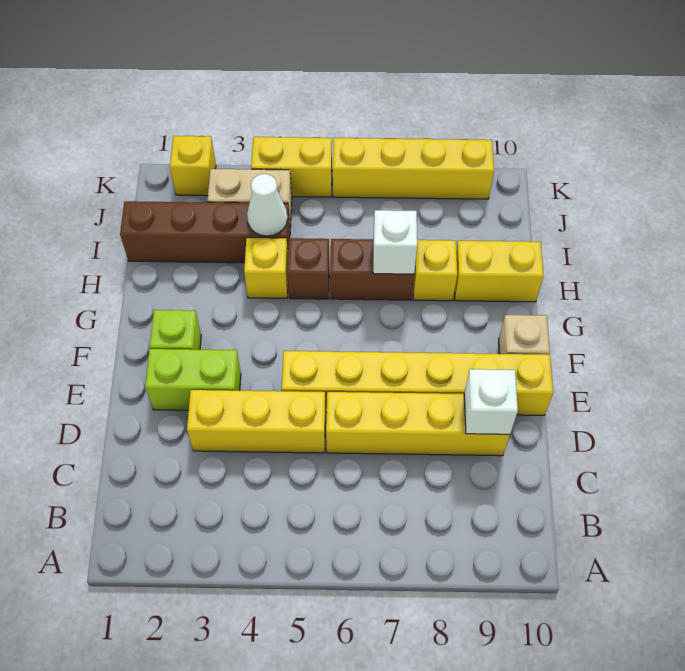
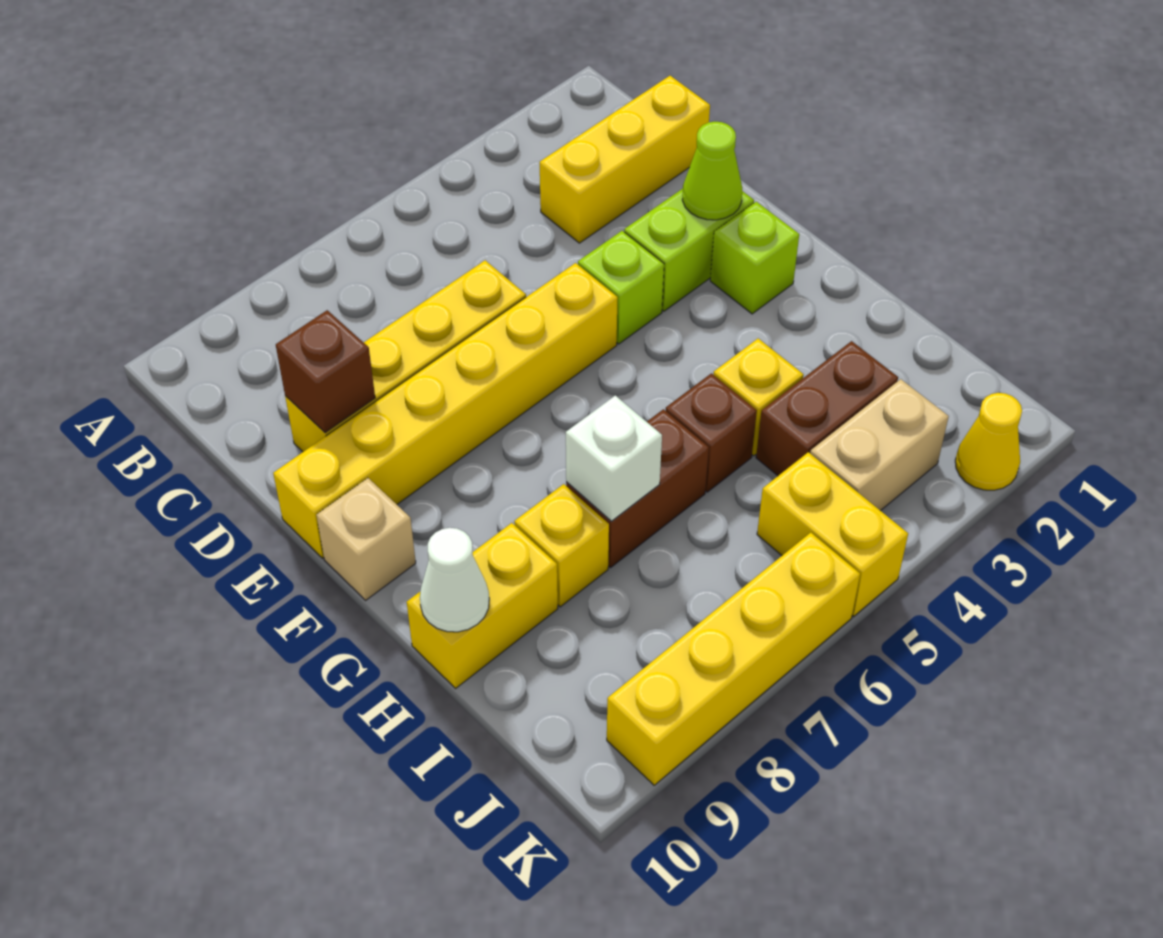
yellow brick D3:D5 level 1 -> yellow brick C1:C3 level 1
white brick D9 level 2 -> brown brick D9 level 2
none -> lime cone E2 level 2
none -> lime brick E4 level 1
brown brick I1:I4 level 1 -> brown brick I3:I4 level 1
white cone I4 level 2 -> white cone H10 level 2
yellow brick K2 level 1 -> yellow cone K2 level 1
yellow brick K4:K5 level 1 -> yellow brick J5:K5 level 1

